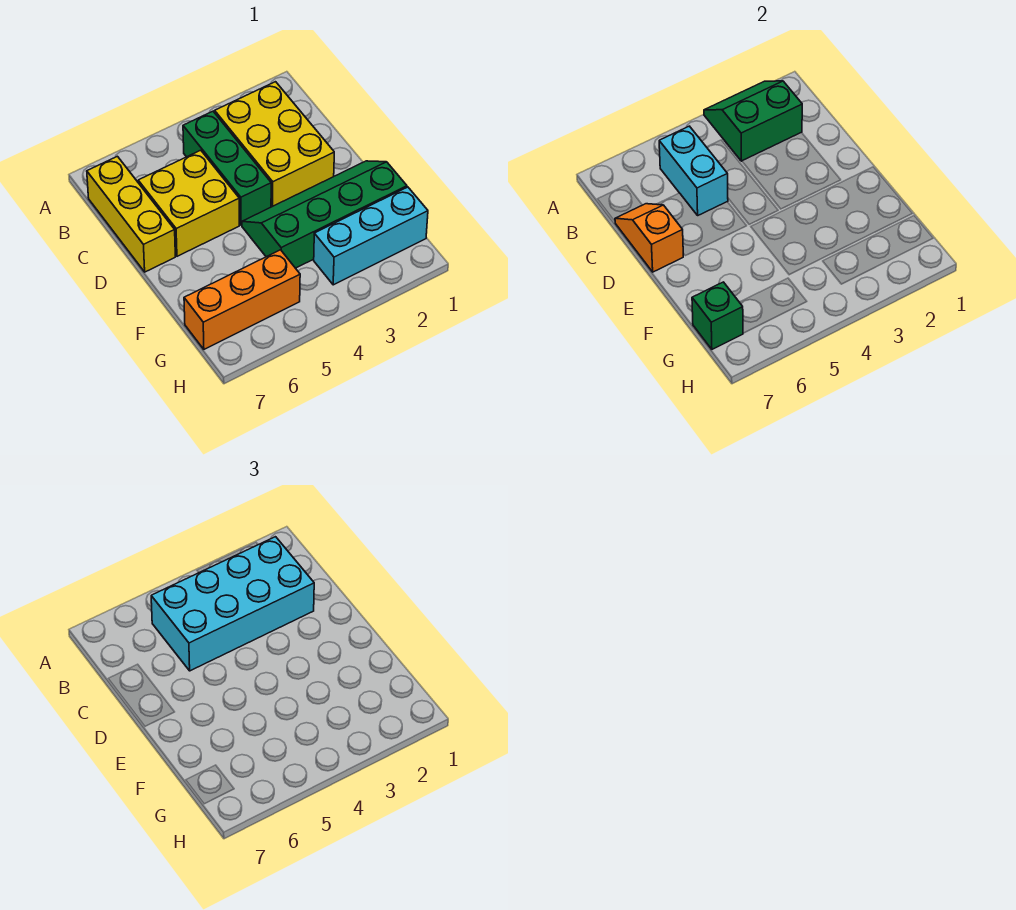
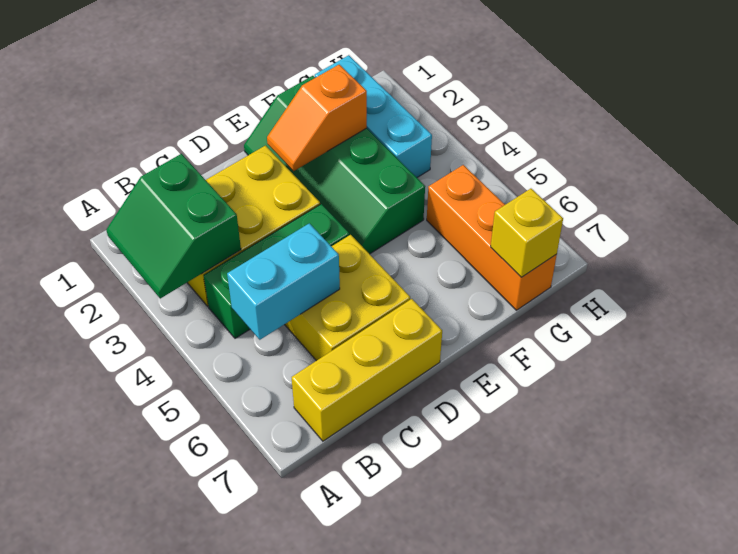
cyan brick B2:C5 level 3 -> none
orange slope C7:D7 level 2 top D -> orange slope E2:F2 level 2 top F
green brick G7 level 2 -> yellow brick G7 level 2

